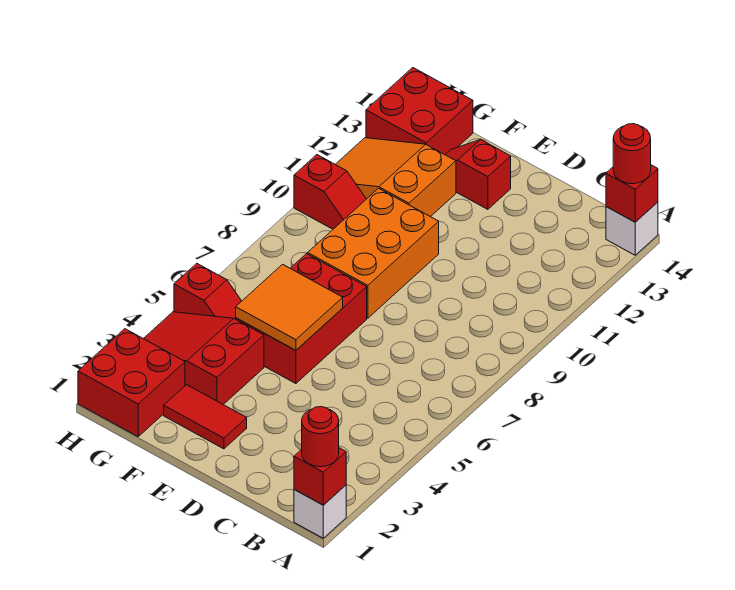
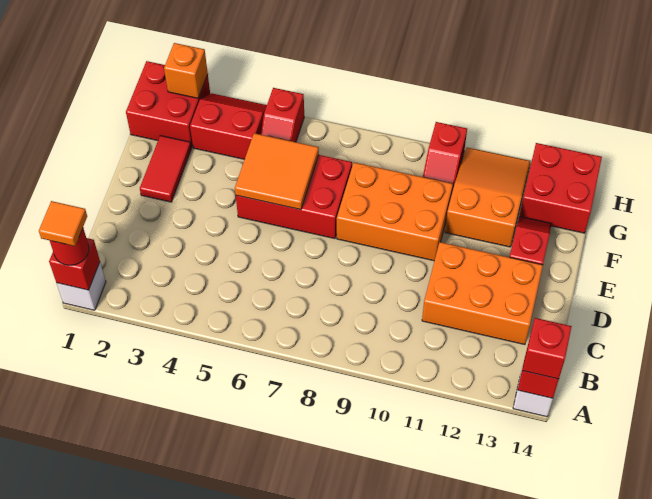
none -> orange tile A1 level 4
red round brick A14 level 3 -> red brick A14 level 3
none -> orange brick C11:D13 level 1
red slope F3:H4 level 1 top F -> red slope G3:H4 level 1 top G
none -> orange brick H2 level 2

